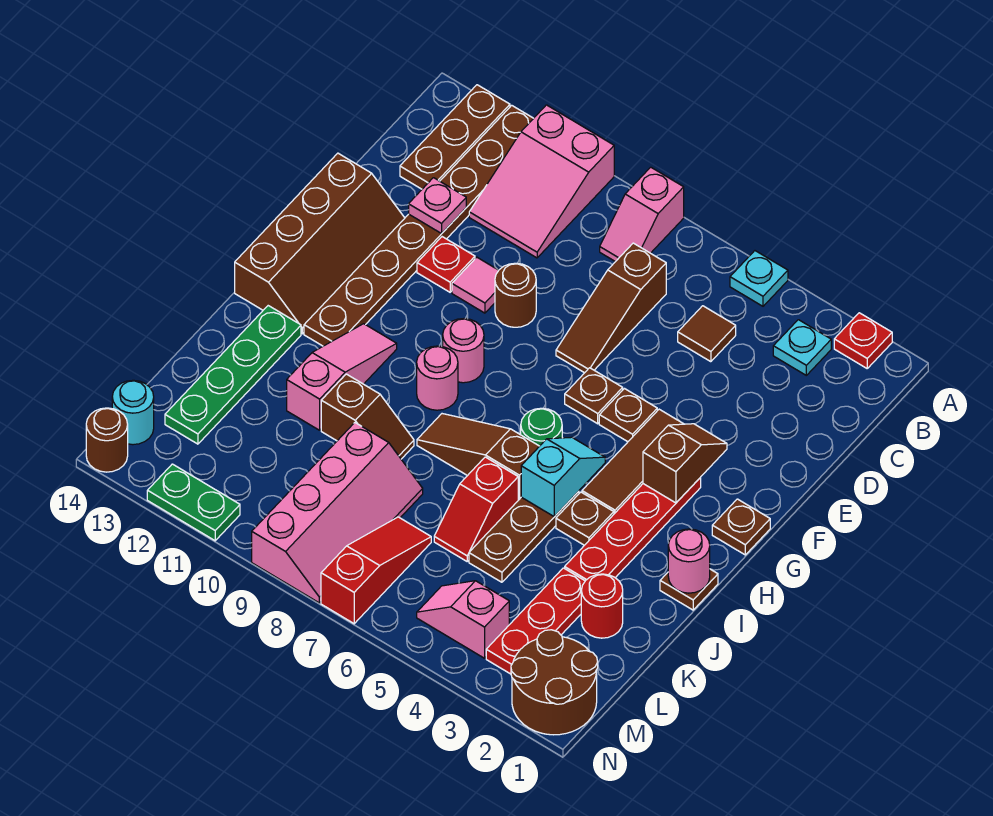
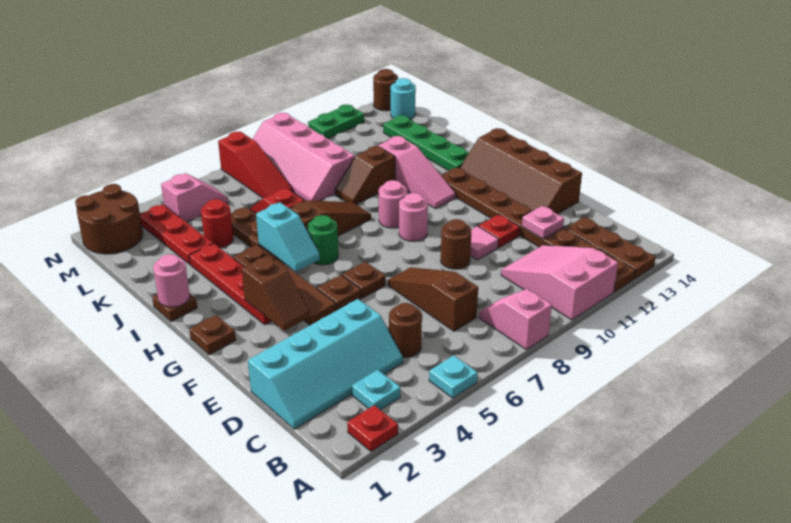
none -> cyan slope C1:D4 level 1 top D
brown tile C5 level 1 -> brown round brick C5 level 1
red round brick K2 level 1 -> red round brick K4 level 1

